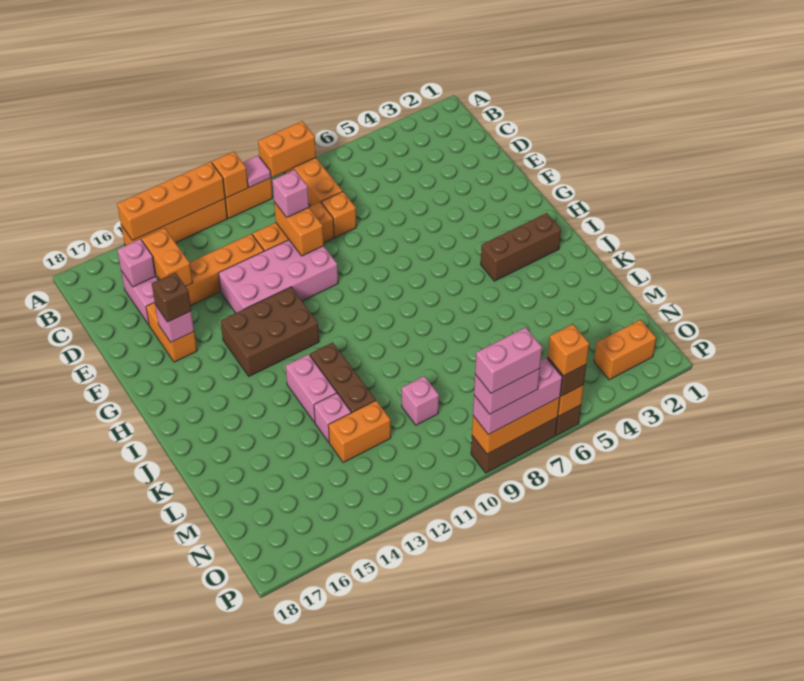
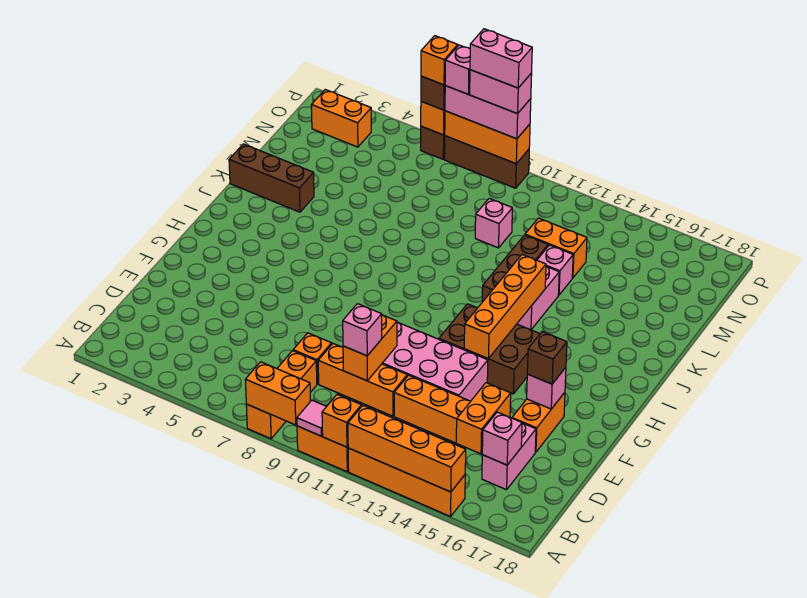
none -> orange brick G13:J13 level 2
brown brick I2:I4 level 1 -> brown brick K1:K3 level 1
none -> pink brick P7 level 4

